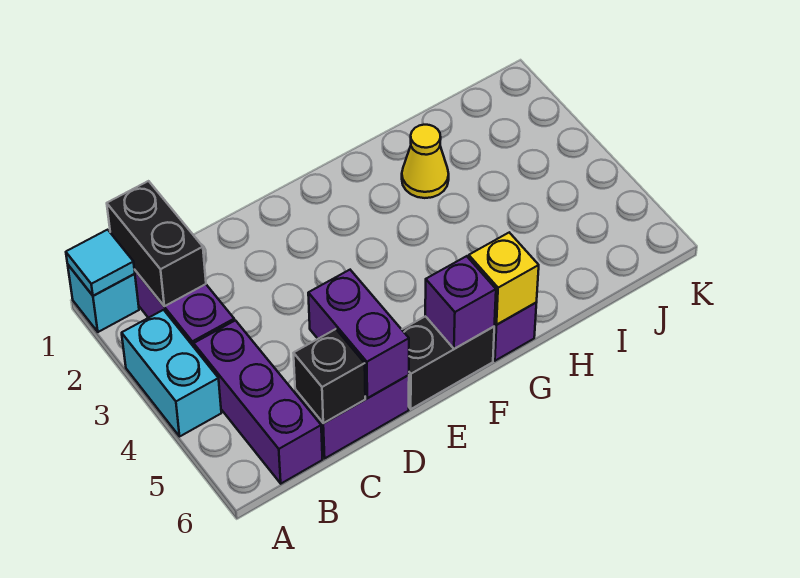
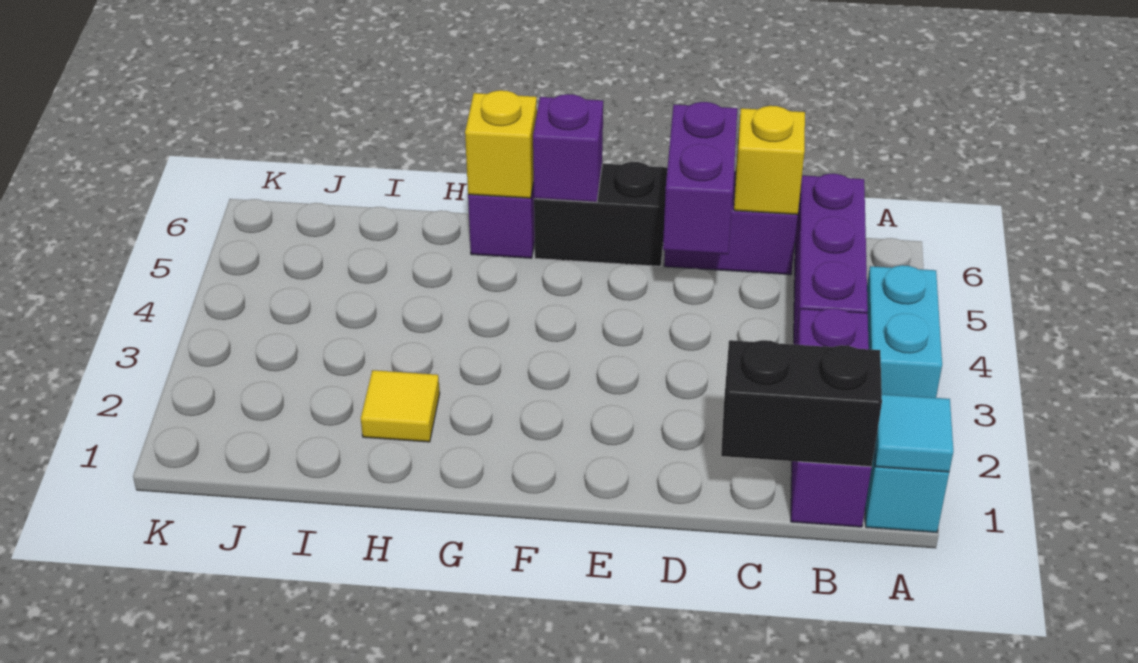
black brick B1:B2 level 2 -> black brick B1:C1 level 2
black brick C6 level 2 -> yellow brick C6 level 2
yellow cone H2 level 1 -> yellow tile H2 level 1

